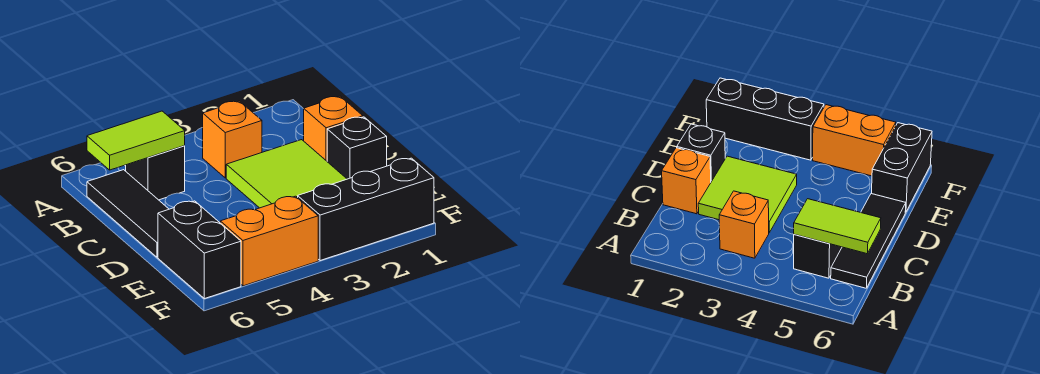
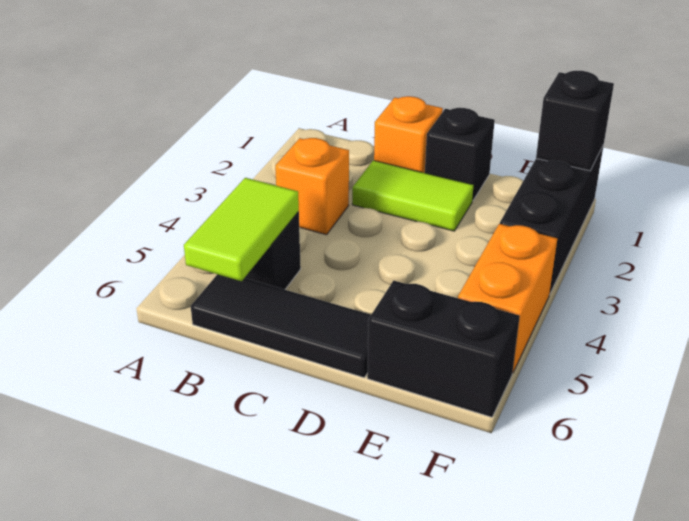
lime tile C2:D3 level 1 -> lime tile C2:D2 level 1
none -> black brick F1 level 2

